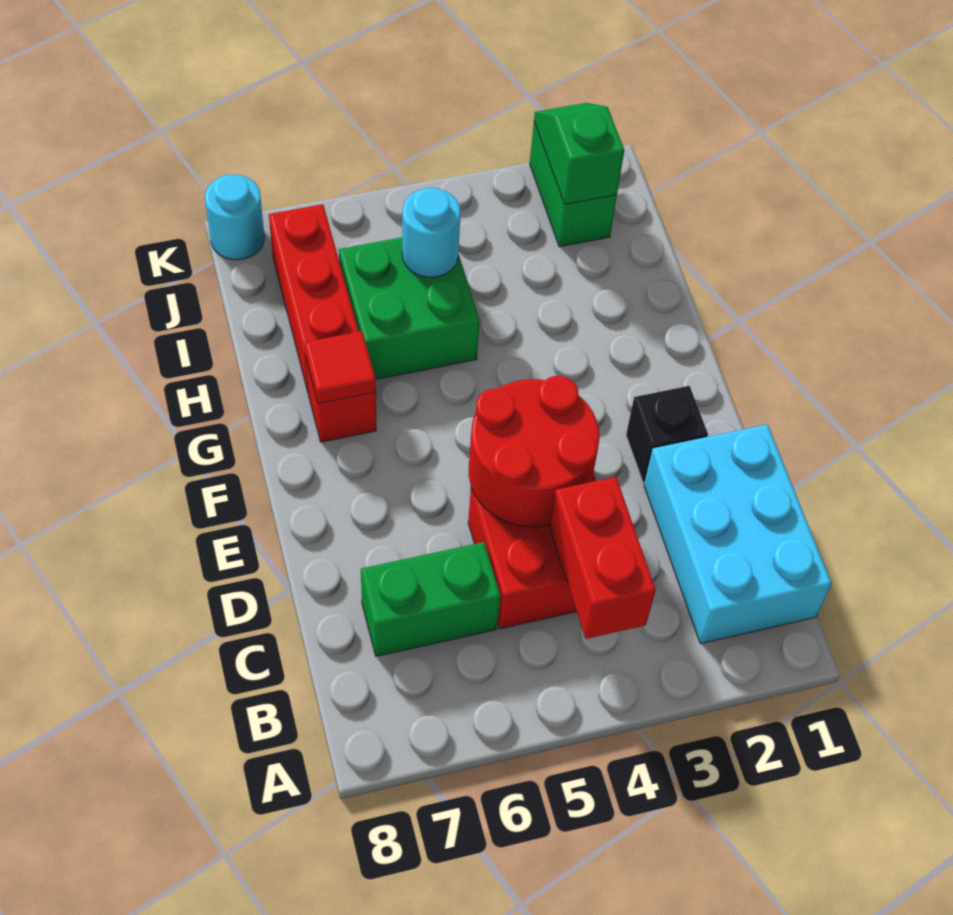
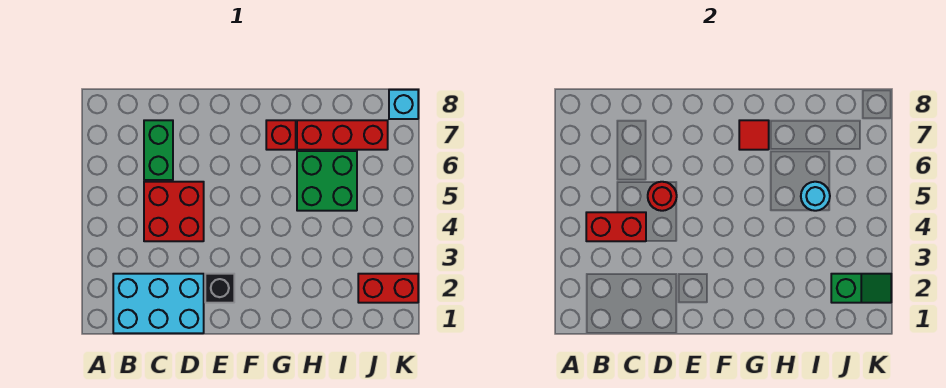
red round brick D4:E5 level 2 -> red round brick D5 level 2
green brick J2:K2 level 1 -> red brick J2:K2 level 1
cyan round brick K8 level 1 -> cyan brick K8 level 1

